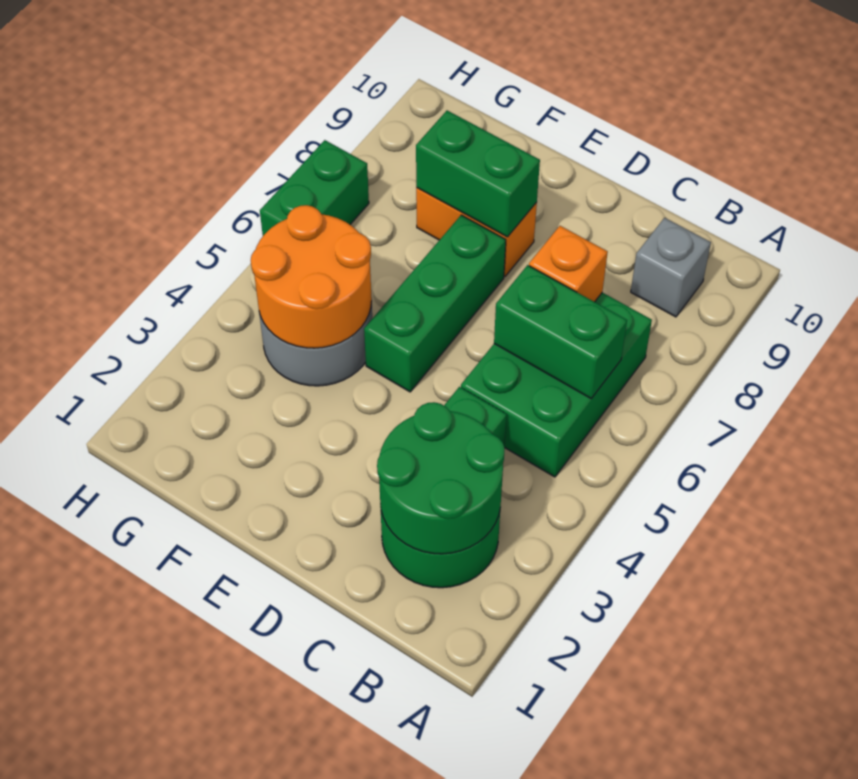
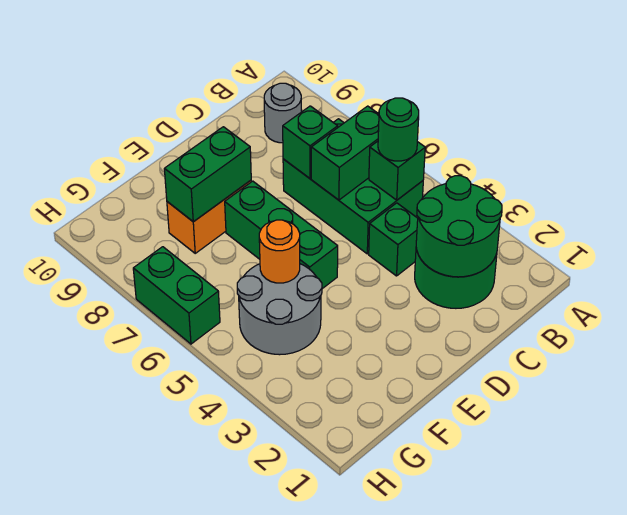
none -> green brick B5 level 2
none -> green round brick B5 level 3
grey brick B9 level 1 -> grey round brick B9 level 1
orange brick C7 level 2 -> green brick C7 level 2
orange round brick F4:G5 level 2 -> orange round brick F5 level 2

